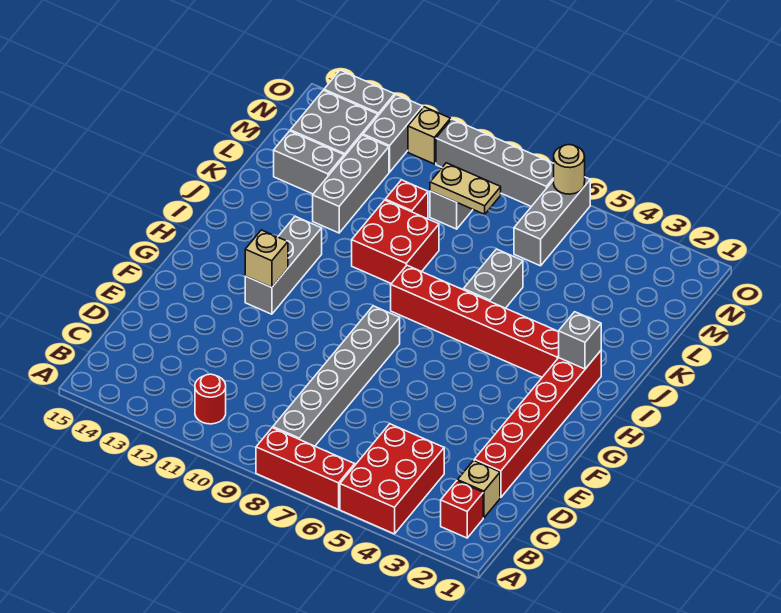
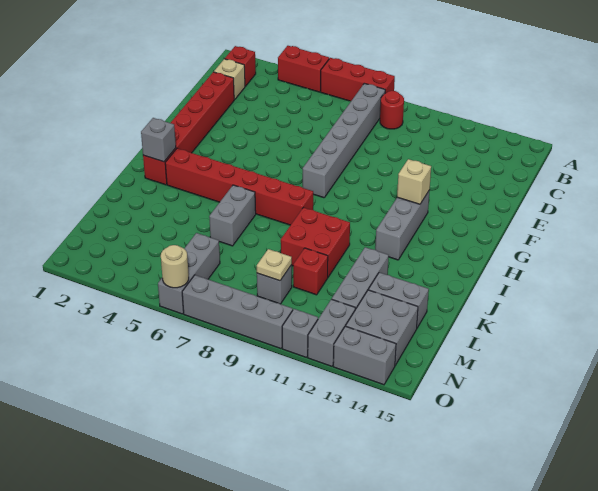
red brick A4:C5 level 1 -> red brick A4:A5 level 1
red round brick B11 level 1 -> red round brick B9 level 1
tan plate M8:M9 level 2 -> tan plate M9 level 2
tan brick O11 level 1 -> grey brick O11 level 1

